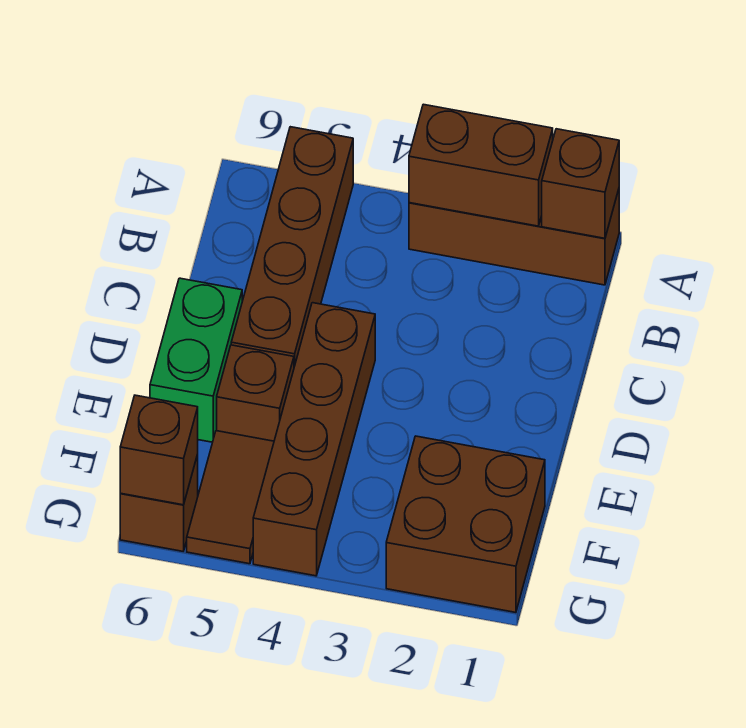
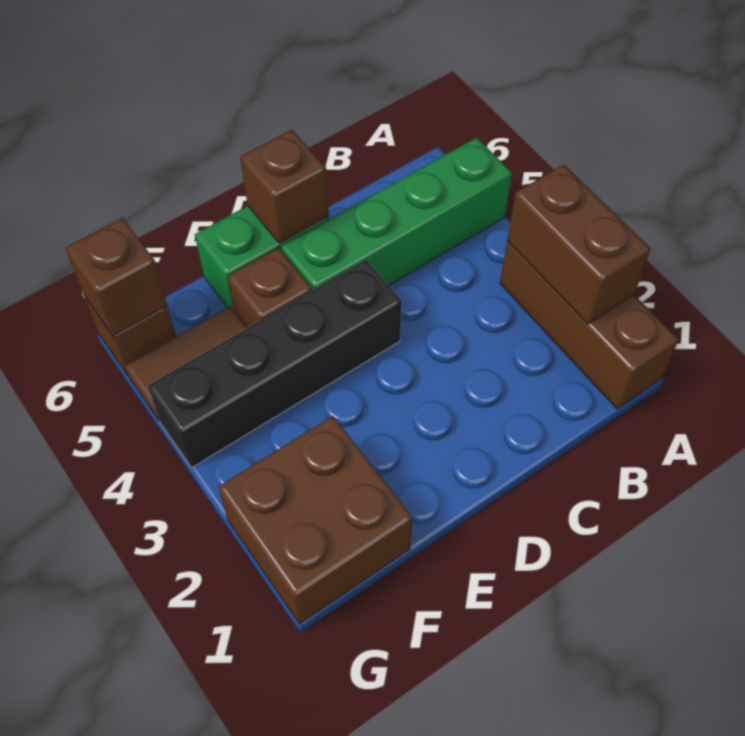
brown brick A1 level 2 -> brown brick D6 level 2
brown brick A5:D5 level 1 -> green brick A5:D5 level 1
brown brick D4:G4 level 1 -> black brick D4:G4 level 1

